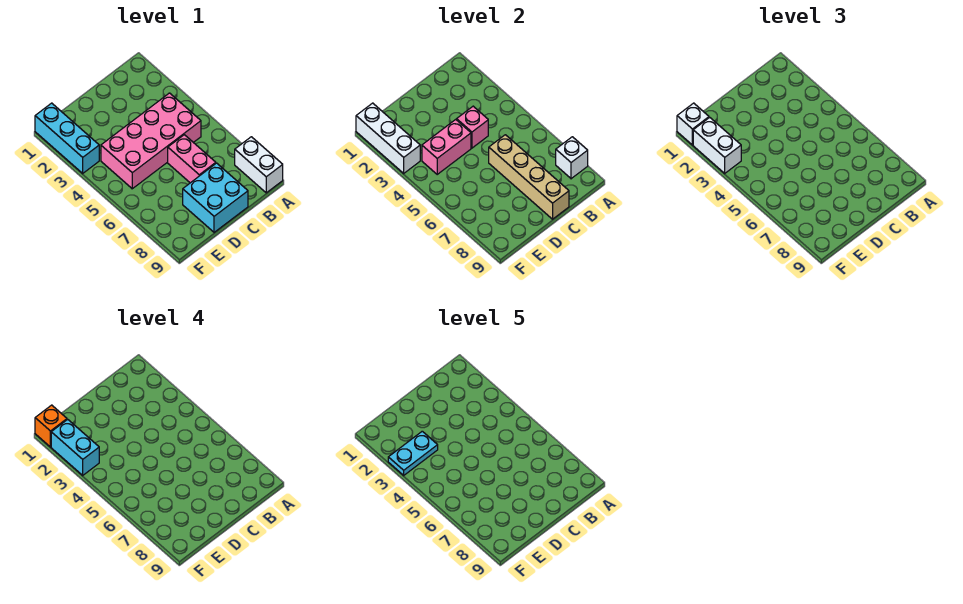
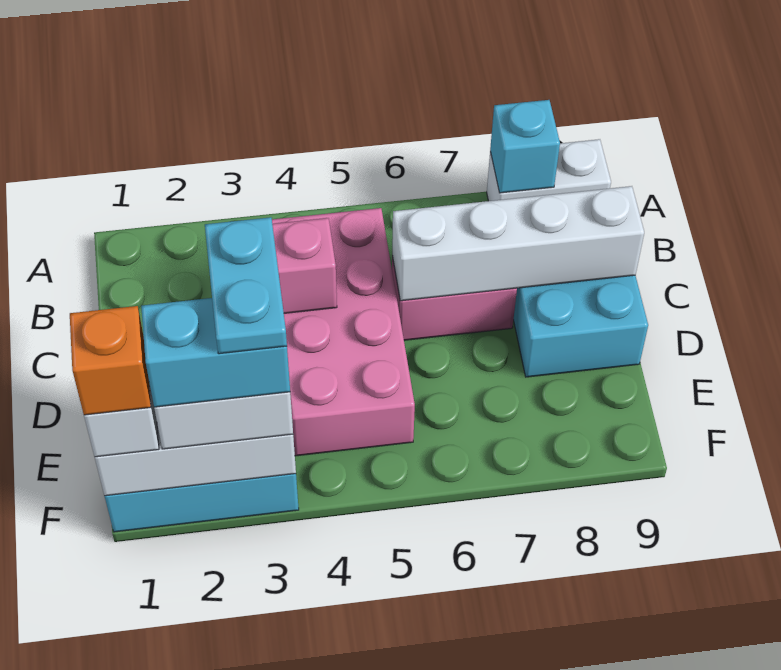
white brick A8 level 2 -> cyan brick A8 level 2
tan brick C6:C9 level 2 -> white brick C6:C9 level 2
pink brick D4:E4 level 2 -> none

